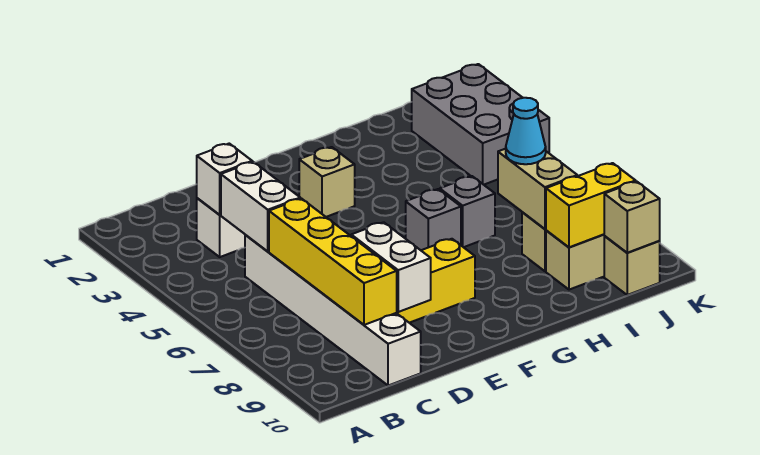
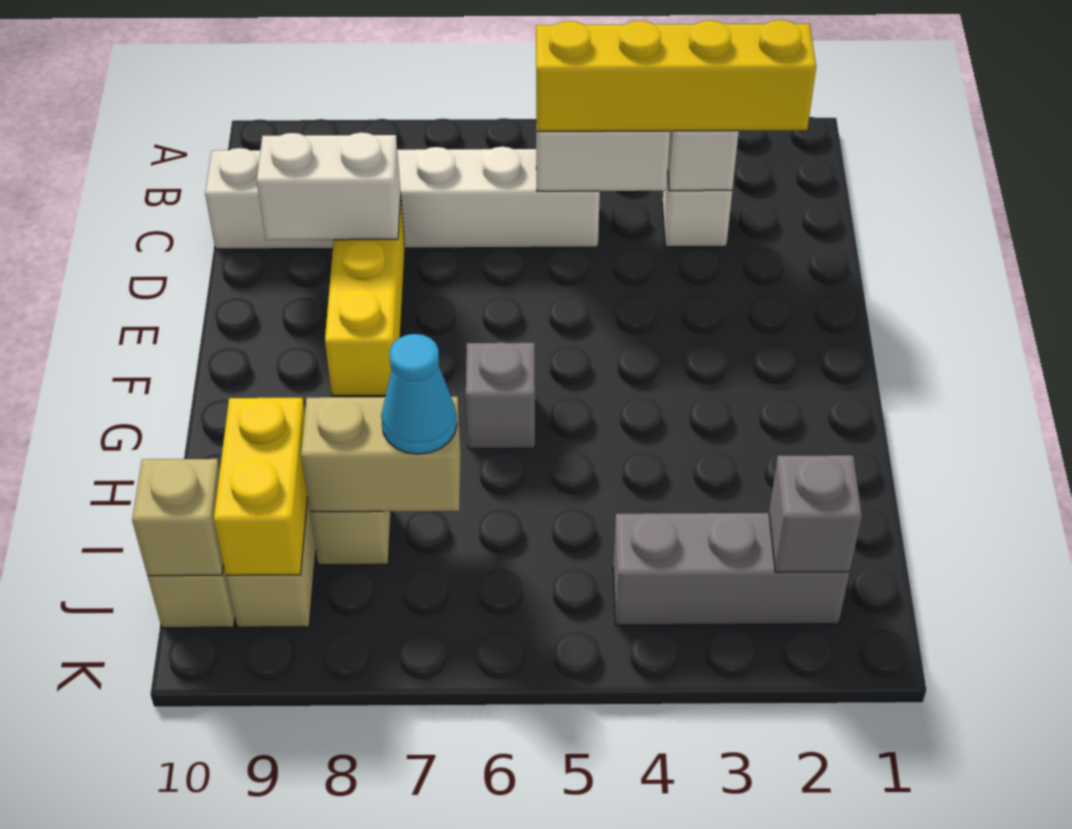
yellow brick C6:C9 level 2 -> yellow brick C2:C5 level 3
tan brick F3 level 1 -> none
grey brick H6 level 1 -> grey brick J2 level 2
grey brick J2:K4 level 1 -> grey brick J2:J4 level 1

